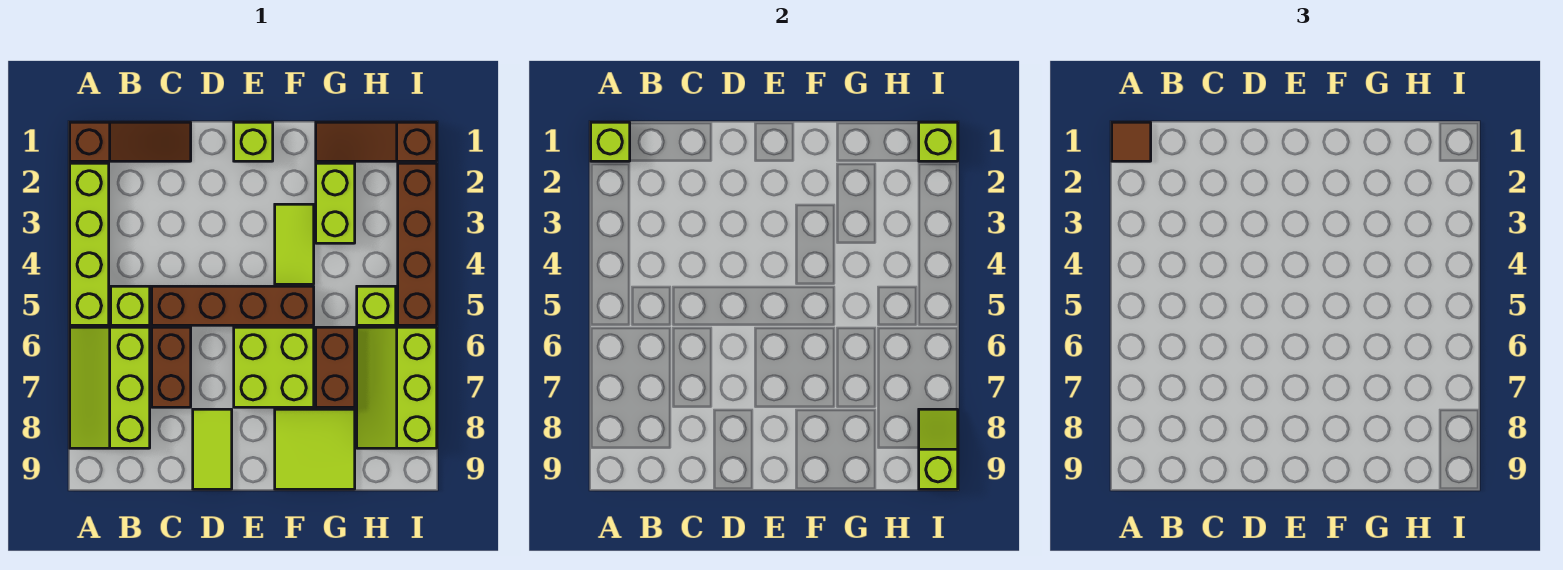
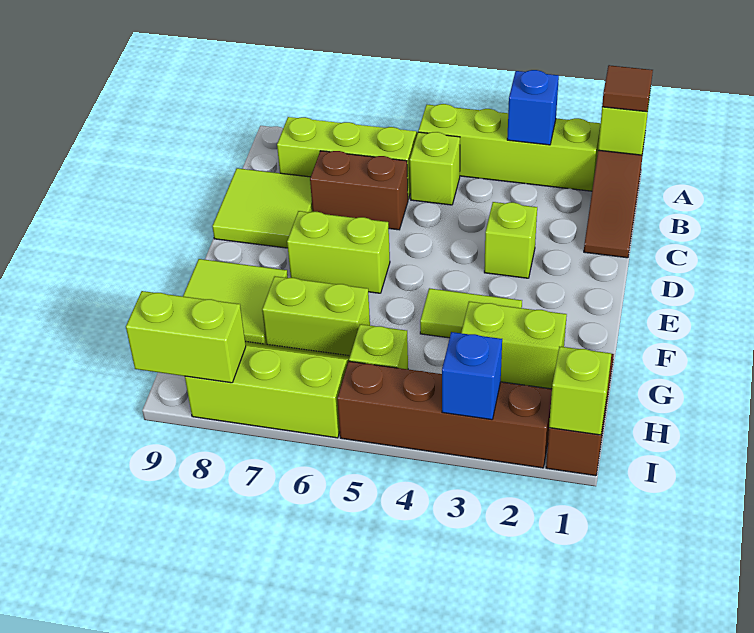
none -> blue brick A3 level 2
brown brick C5:F5 level 1 -> none
lime tile D8:D9 level 1 -> lime tile C8:D9 level 1
lime brick E1 level 1 -> lime brick D3 level 1
lime brick E6:F7 level 1 -> lime brick E6:E7 level 1
brown brick G6:G7 level 1 -> lime brick G6:G7 level 1
none -> blue brick I3 level 2
lime slope I8:I9 level 2 top 9 -> lime brick I8:I9 level 2

